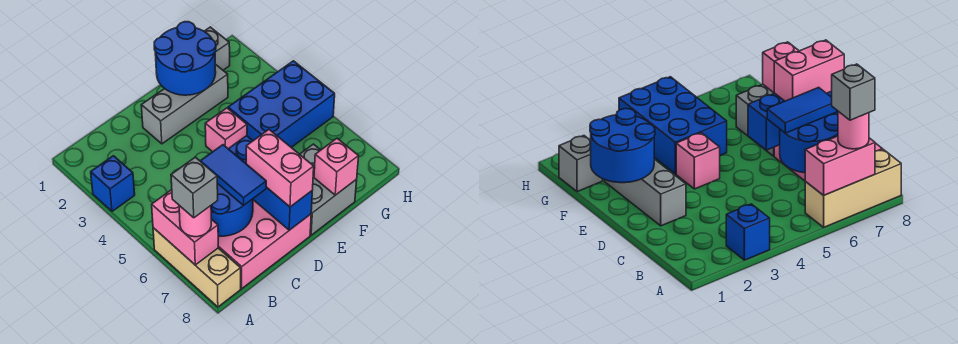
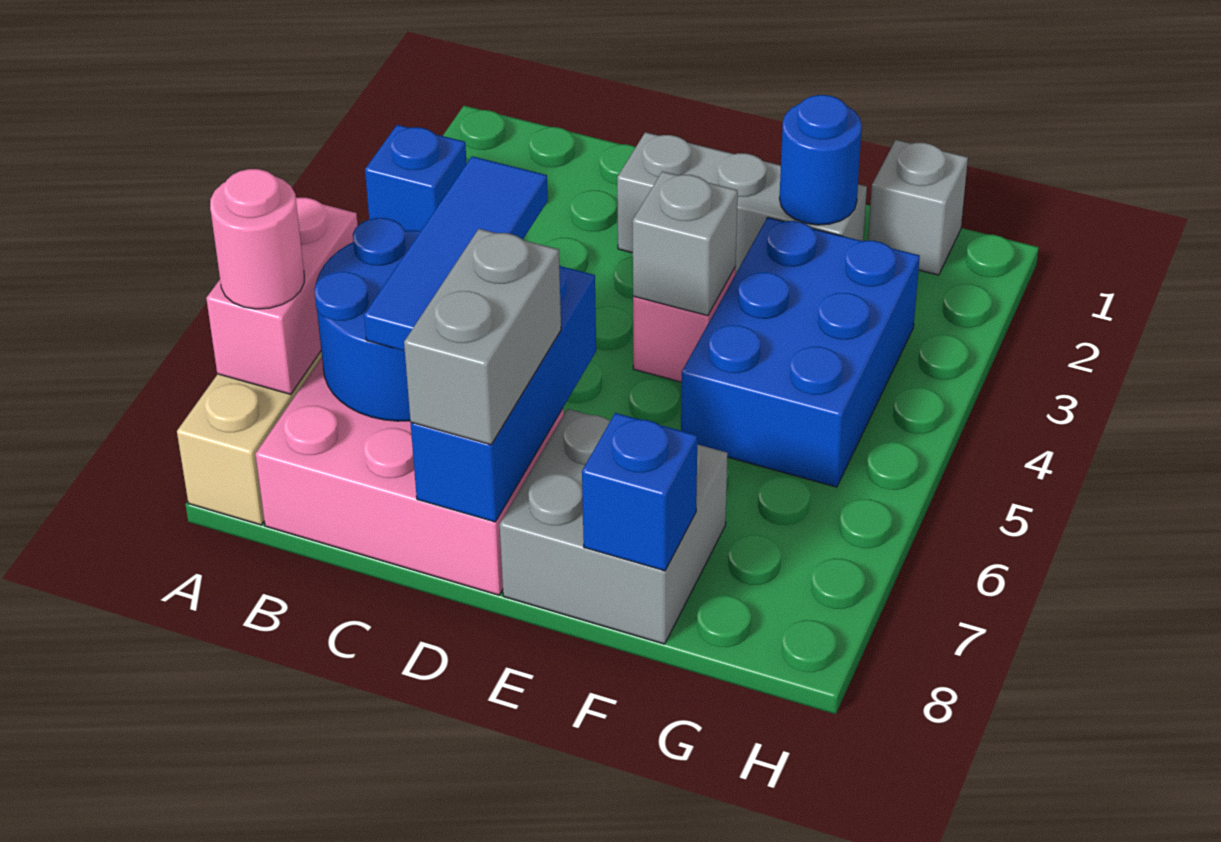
grey brick A7 level 4 -> grey brick E4 level 2
blue tile C6:C7 level 3 -> blue tile C5:C7 level 3
pink brick D7:D8 level 3 -> grey brick D7:D8 level 3
blue round brick E1:F2 level 2 -> blue round brick F2 level 2
blue brick F4:H5 level 1 -> blue brick F3:G5 level 1
pink brick F8 level 2 -> blue brick F8 level 2

